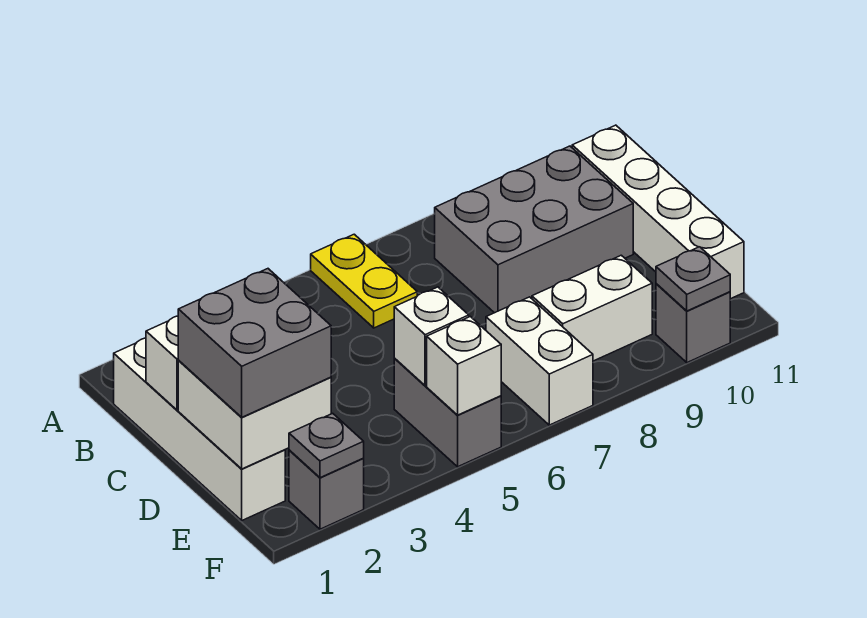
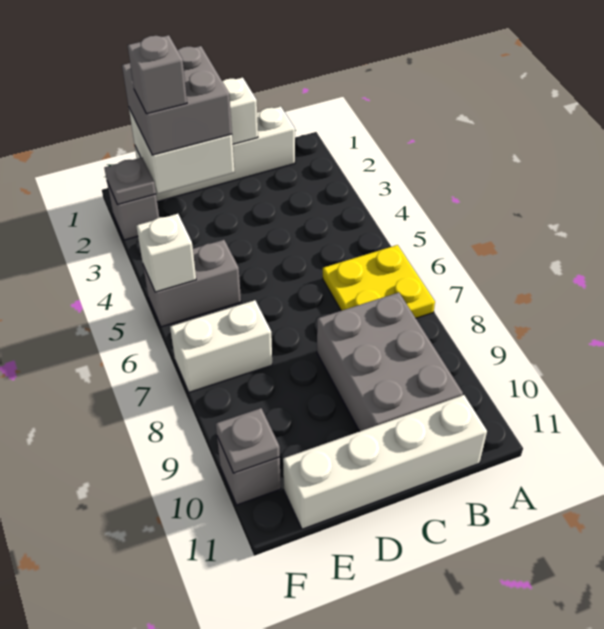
yellow plate A6:B6 level 1 -> yellow plate A6:B7 level 1
none -> grey brick E2 level 4
white brick E5 level 2 -> none
white brick E8:E9 level 1 -> none

